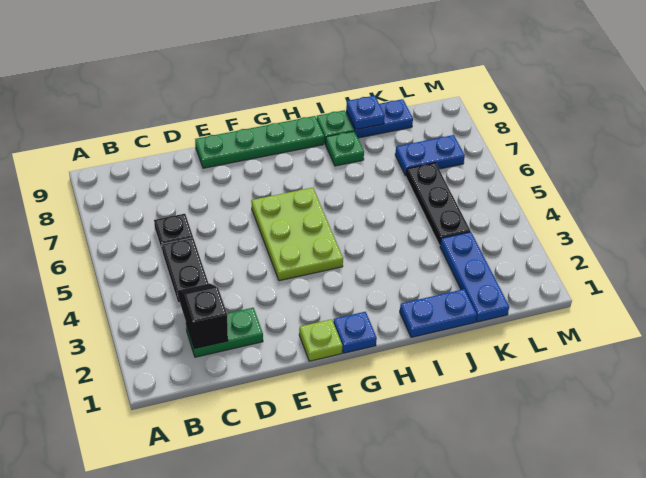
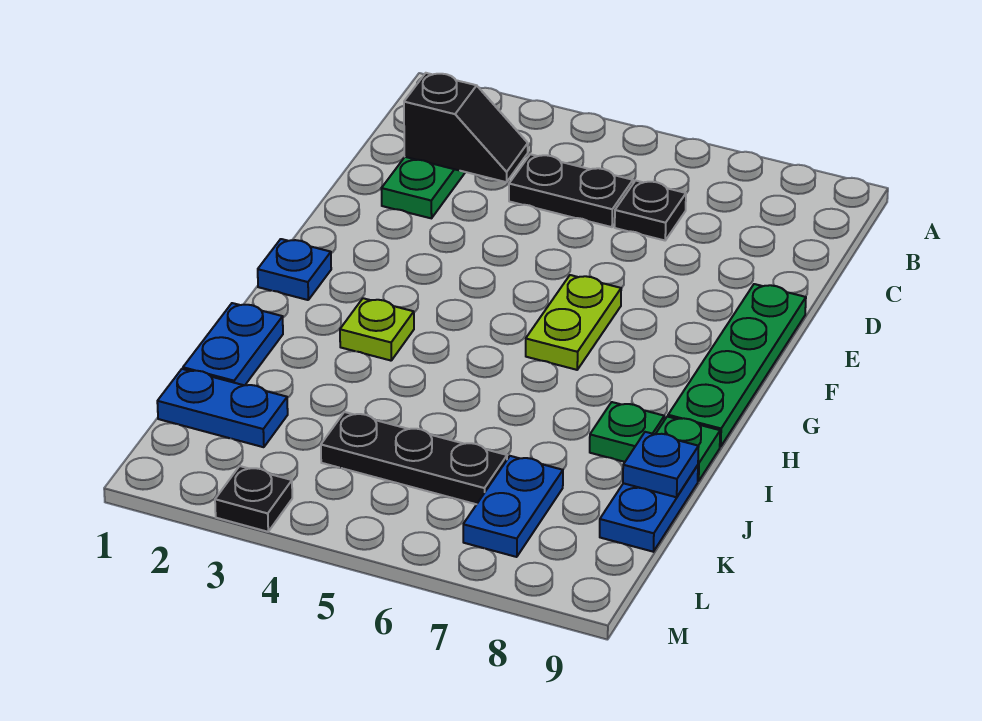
lime plate F1 level 1 -> lime plate H3 level 1
lime plate F4:G6 level 1 -> lime plate F6:G6 level 1
blue plate K1:K3 level 1 -> blue plate K1:K2 level 1
none -> black plate M3 level 1

